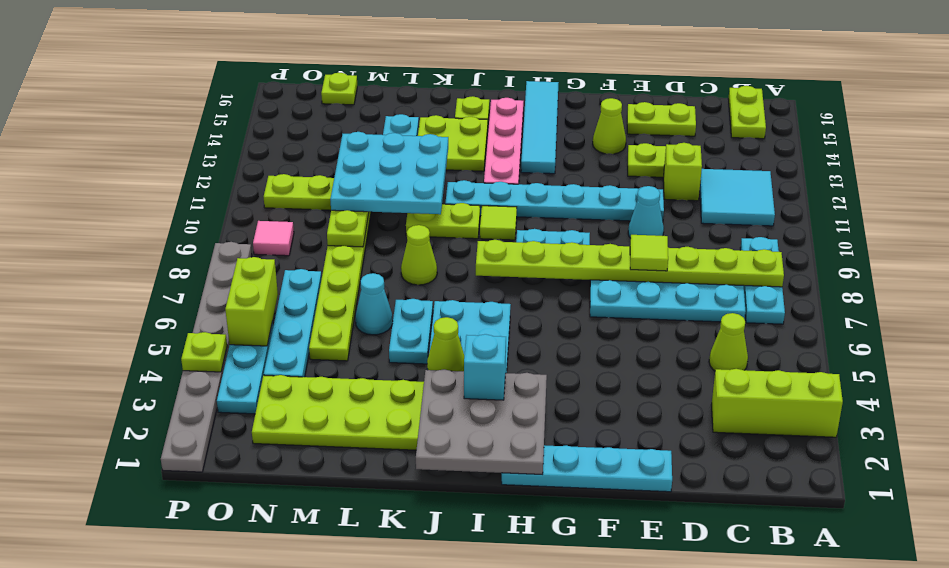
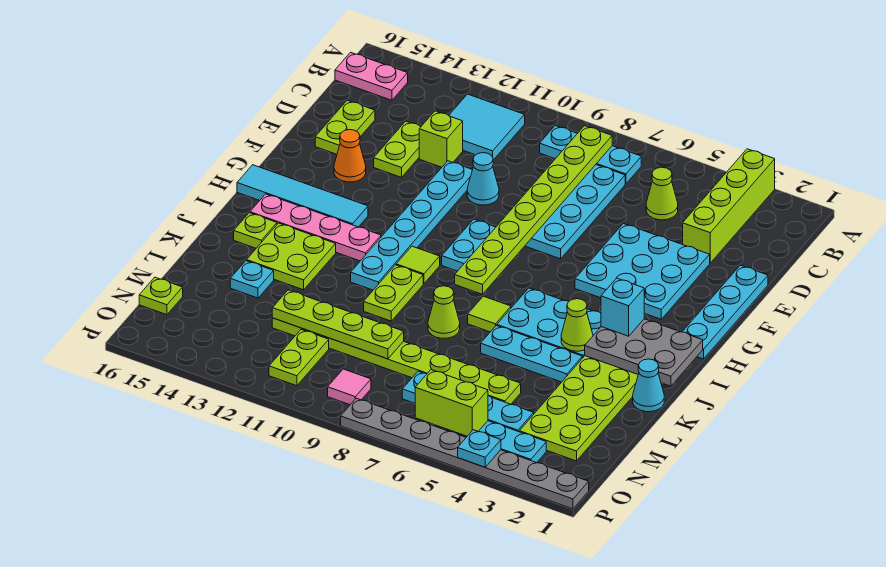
lime brick A3:C3 level 1 -> lime brick A3:D3 level 1
lime plate B15:B16 level 1 -> pink plate B15:B16 level 1
lime tile E8 level 3 -> lime tile J7 level 1
lime cone F14 level 1 -> orange cone F14 level 1
grey plate H1:J3 level 2 -> grey plate I1:J3 level 2
cyan plate K5:K6 level 1 -> cyan plate K4:K6 level 1
cyan plate K10:M12 level 3 -> cyan plate E3:G5 level 1
cyan cone L6 level 1 -> cyan cone K1 level 1
lime plate P4 level 2 -> cyan plate P4 level 2

